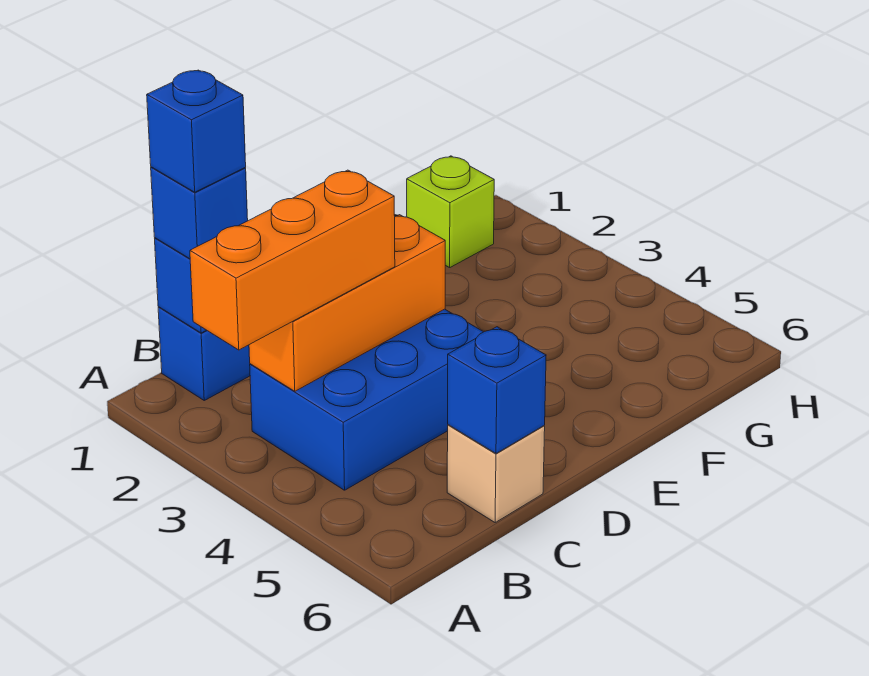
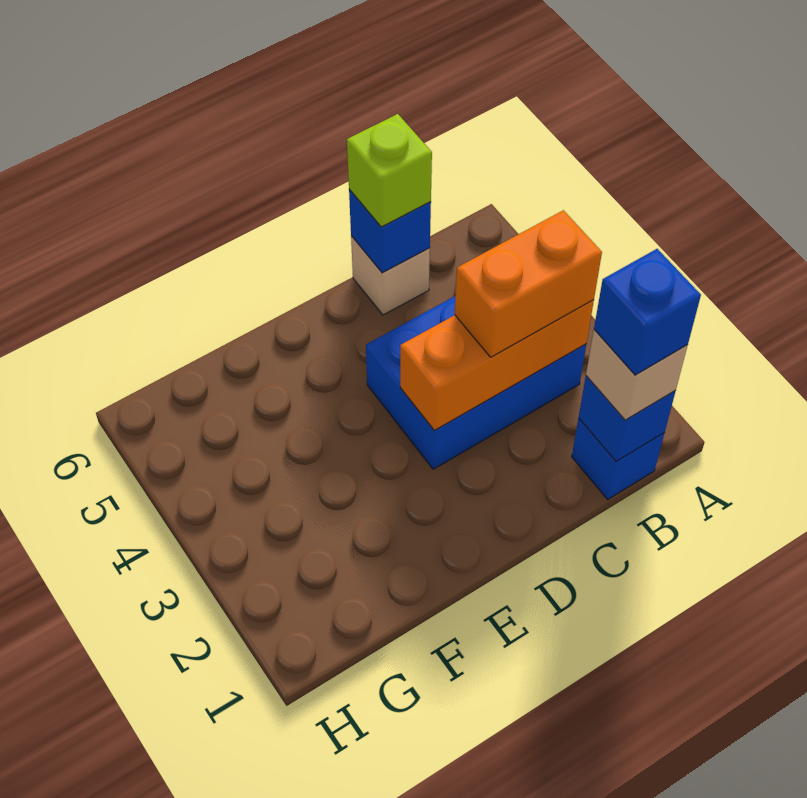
orange brick A3:C3 level 3 -> orange brick B3:C3 level 3
blue brick B1 level 3 -> tan brick B1 level 3
lime brick G1 level 1 -> lime brick C6 level 3

